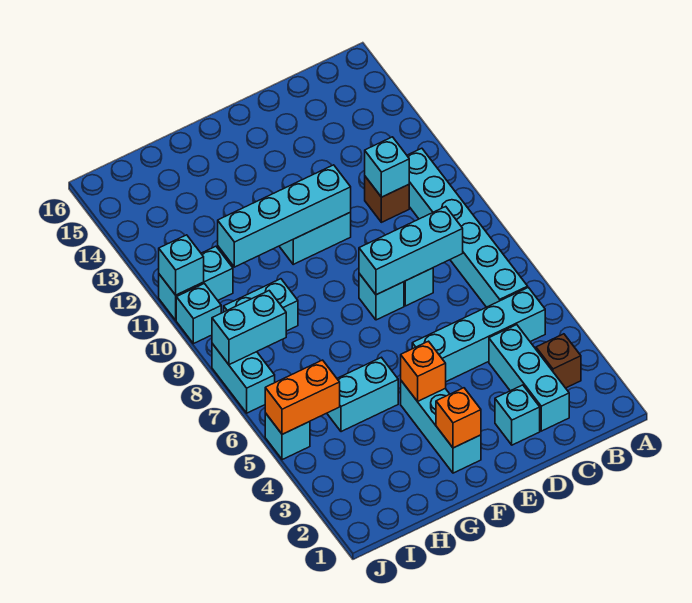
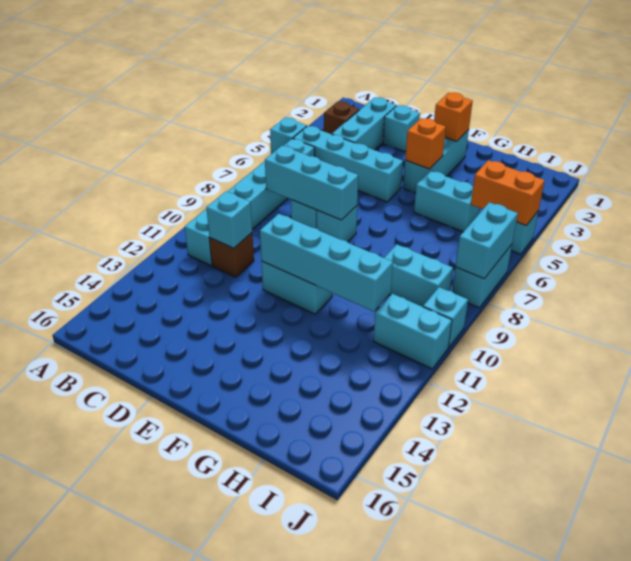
cyan brick I8:J8 level 2 -> cyan brick J7:J8 level 2
cyan brick J11 level 2 -> cyan brick A5 level 1

